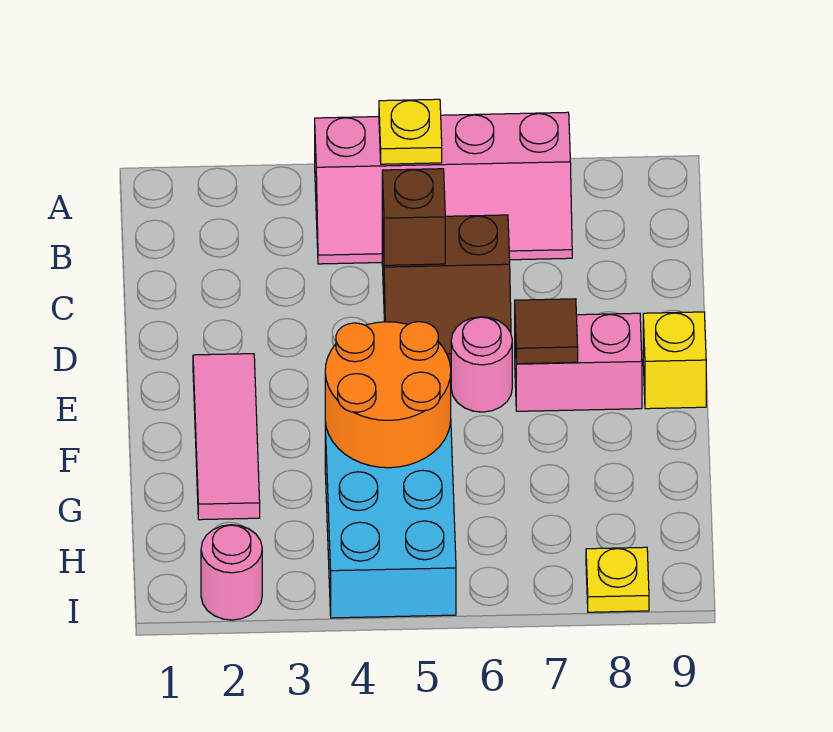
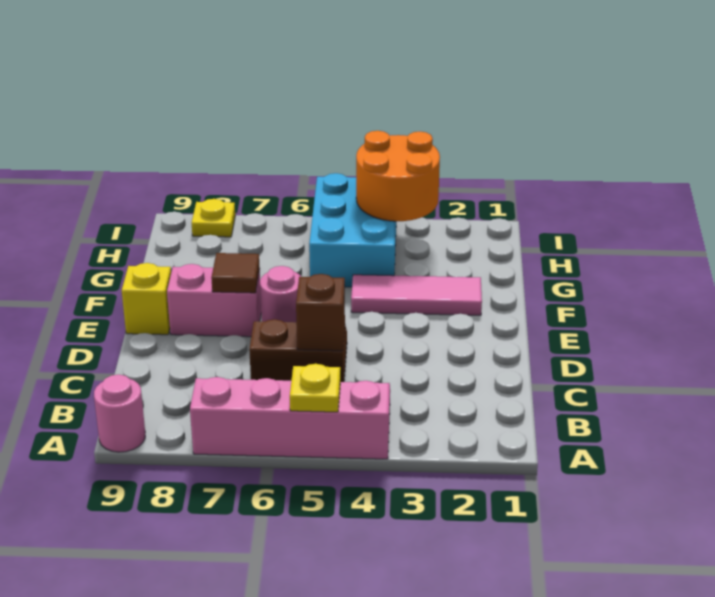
pink tile E2:G2 level 1 -> pink tile F2:F4 level 1
orange round brick F4:G5 level 2 -> orange round brick H3:I4 level 2
pink round brick I2 level 1 -> pink round brick A9 level 1

